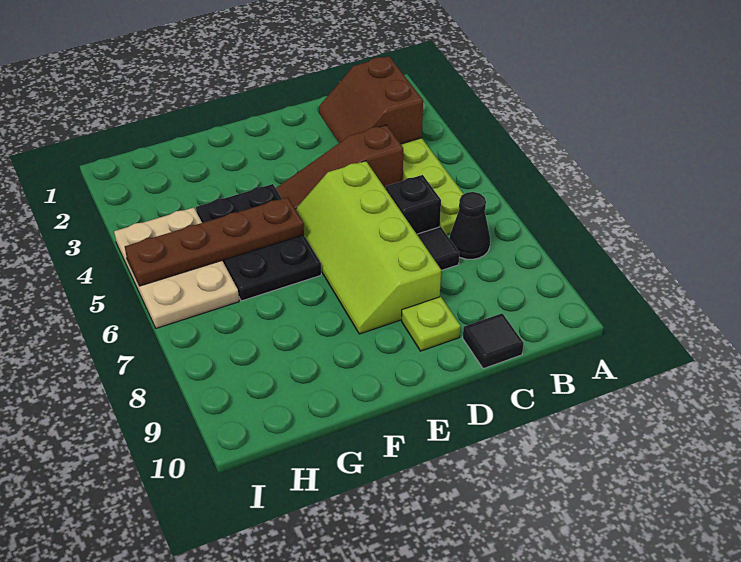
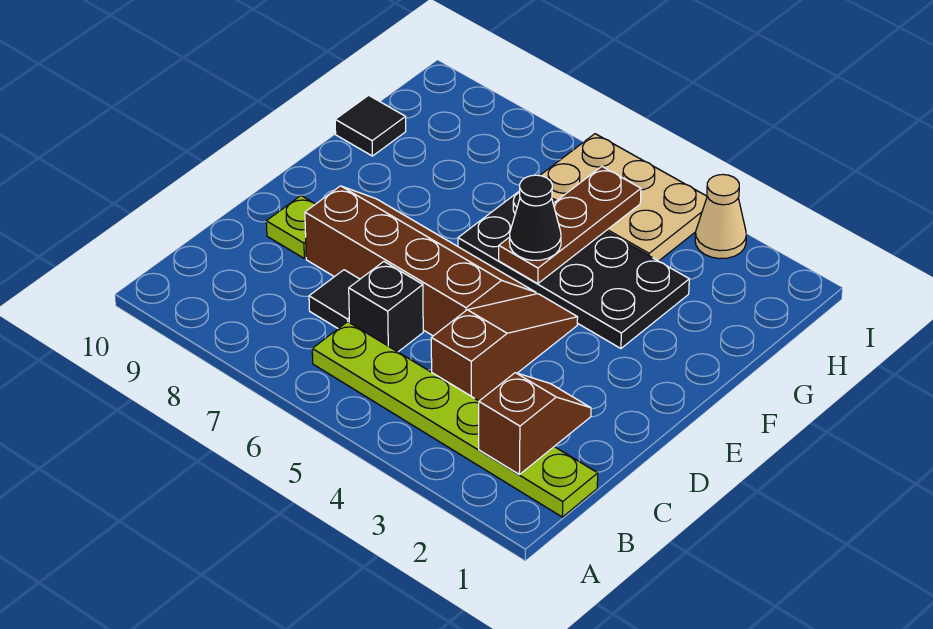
brown slope B2:C3 level 2 top B -> brown slope B2:C2 level 2 top B
black cone B7 level 1 -> black cone F5 level 3
black tile C10 level 1 -> black tile G10 level 1
lime slope D5:E8 level 1 top D -> brown slope D5:E8 level 1 top D
black plate F4:G6 level 1 -> black plate F3:G6 level 1
brown plate F5:I5 level 2 -> brown plate F5:H5 level 2
none -> tan cone I3 level 1

